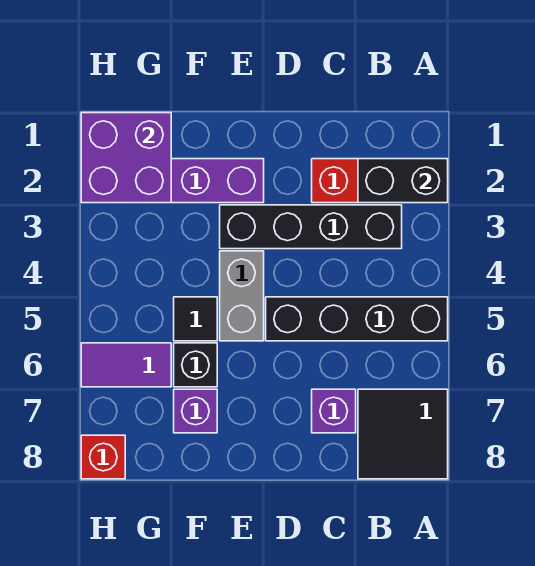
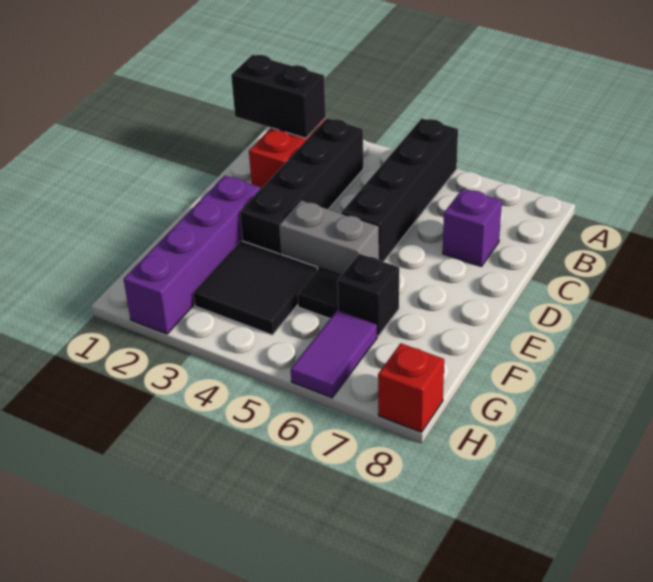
black brick A2:B2 level 2 -> black brick B1:B2 level 2
black tile A7:B8 level 1 -> black tile F3:G4 level 1
purple brick F7 level 1 -> none
purple brick G1:H2 level 2 -> none

